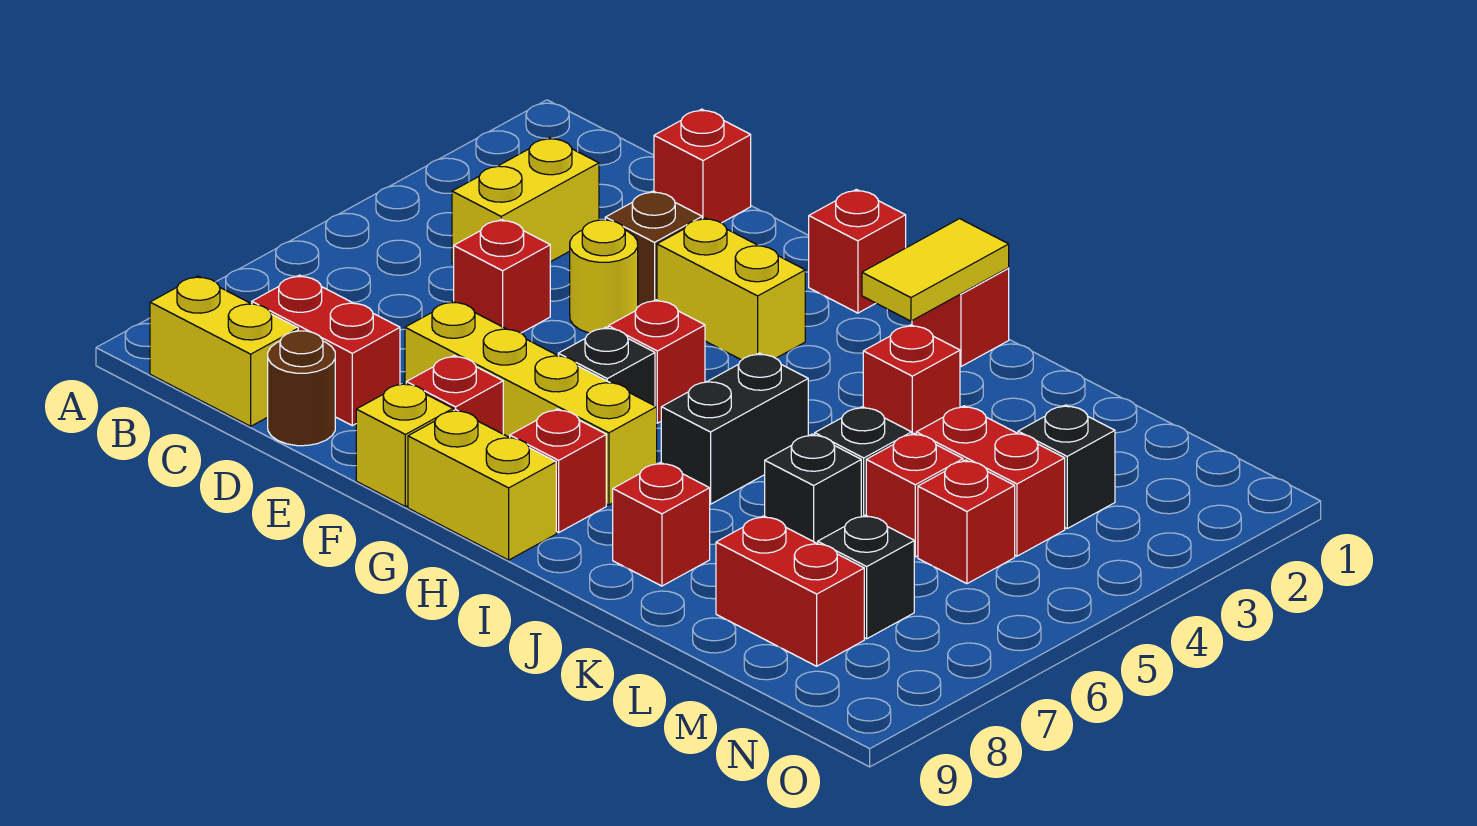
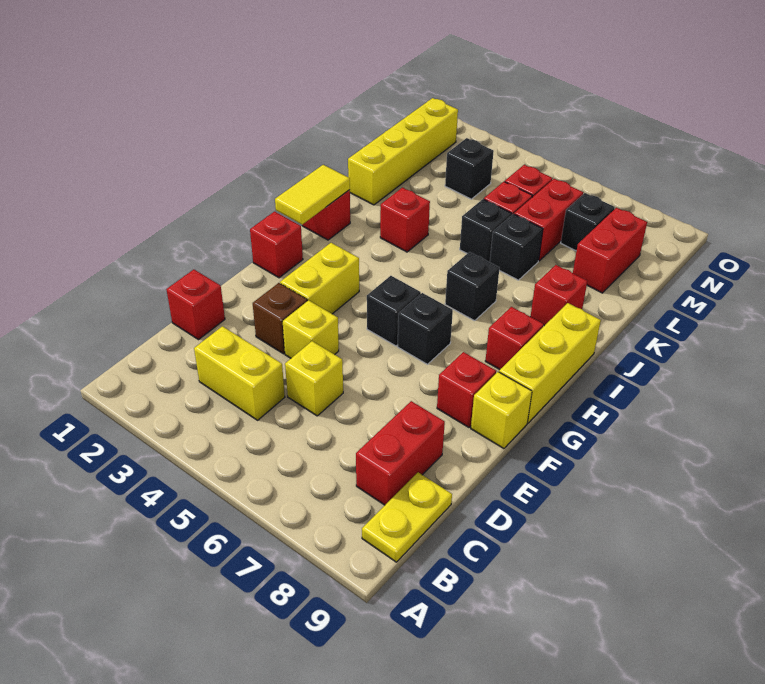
yellow brick B9:C9 level 1 -> yellow plate B9:C9 level 1
red brick D5 level 1 -> yellow brick D5 level 1
brown round brick D9 level 1 -> none
yellow round brick E4 level 1 -> yellow brick E4 level 1
yellow brick E7:H7 level 1 -> yellow brick K1:N1 level 1
red brick G5 level 1 -> black brick G5 level 1
yellow brick G9:H9 level 1 -> yellow brick G9:I9 level 1
yellow tile I1:I2 level 2 -> yellow tile H1:I1 level 2
black brick I5:I6 level 1 -> black brick I6 level 1
red brick L4:M4 level 1 -> red brick L6:M6 level 1

